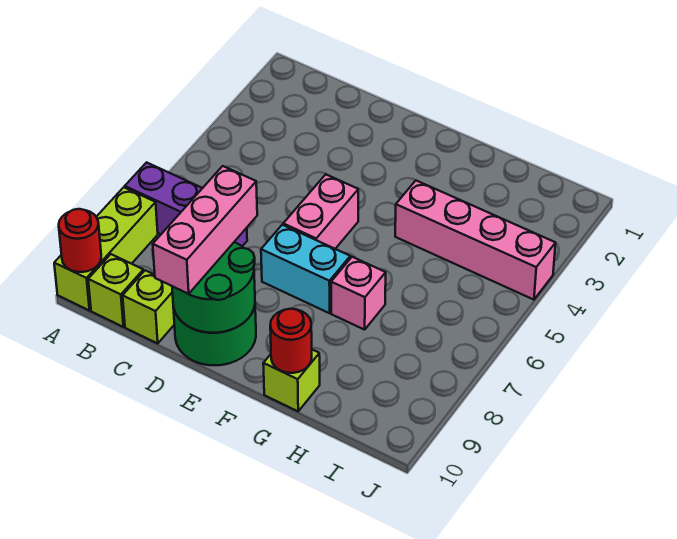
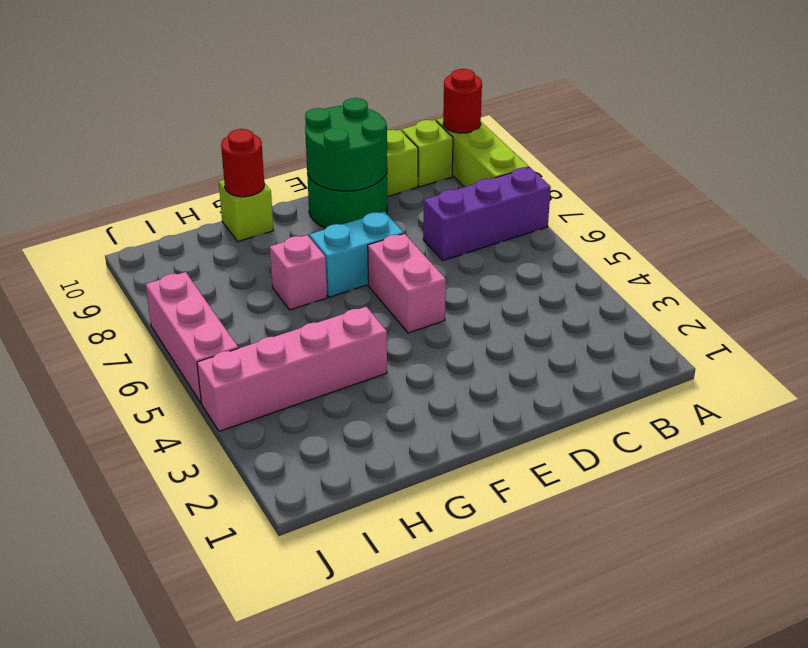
pink brick D8:D10 level 3 -> pink brick J5:J7 level 1

